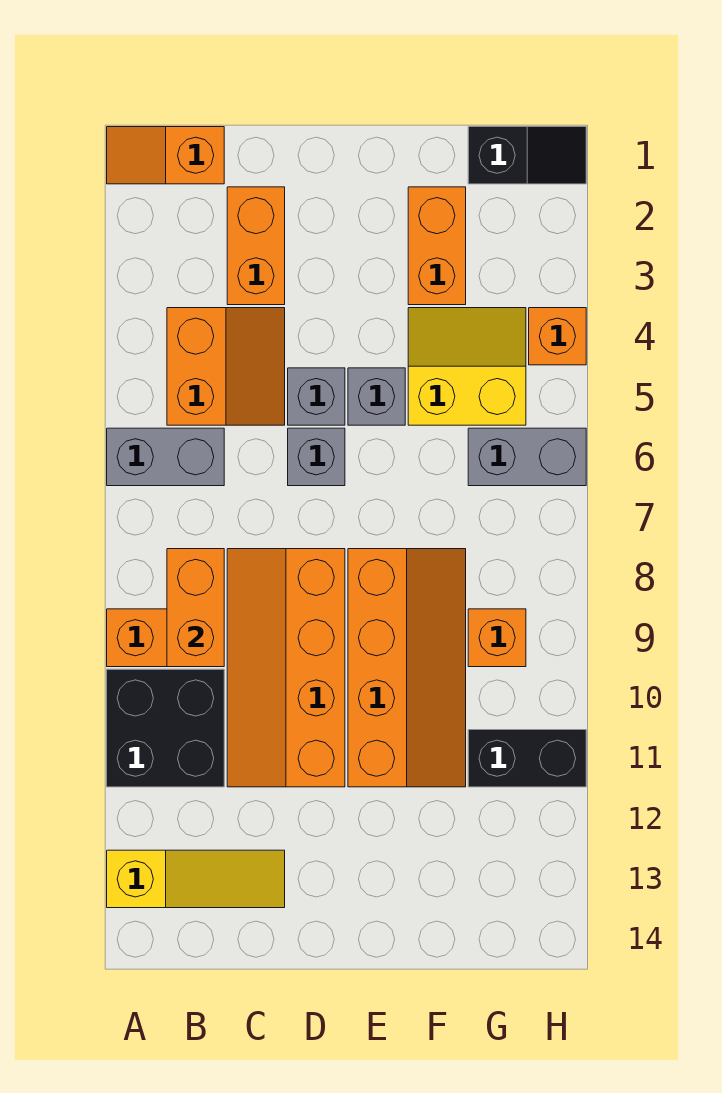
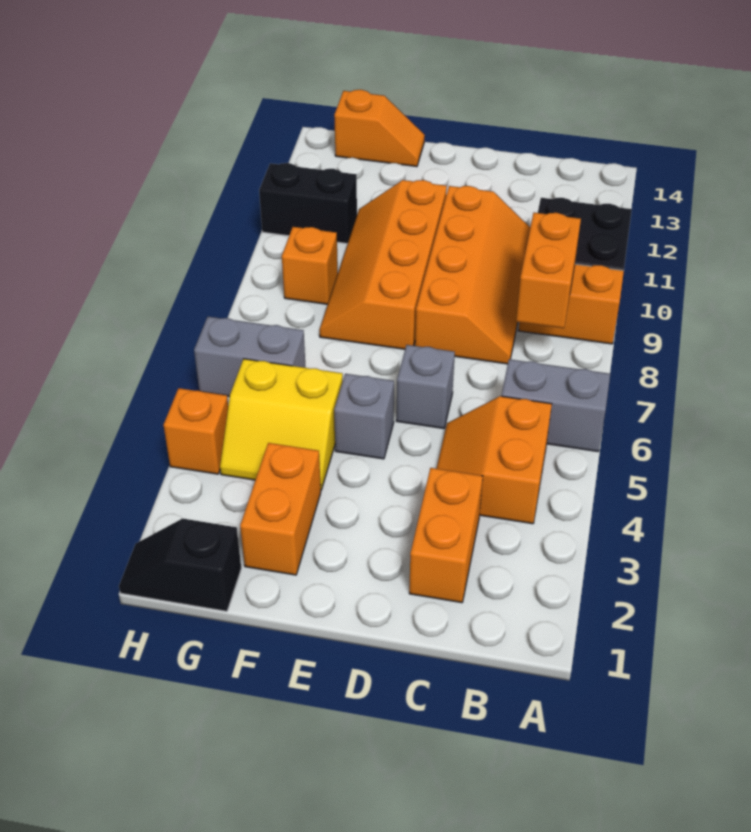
orange slope A1:B1 level 1 top B -> orange slope F14:G14 level 1 top G
yellow slope A13:C13 level 1 top A -> none
grey brick D5 level 1 -> none

